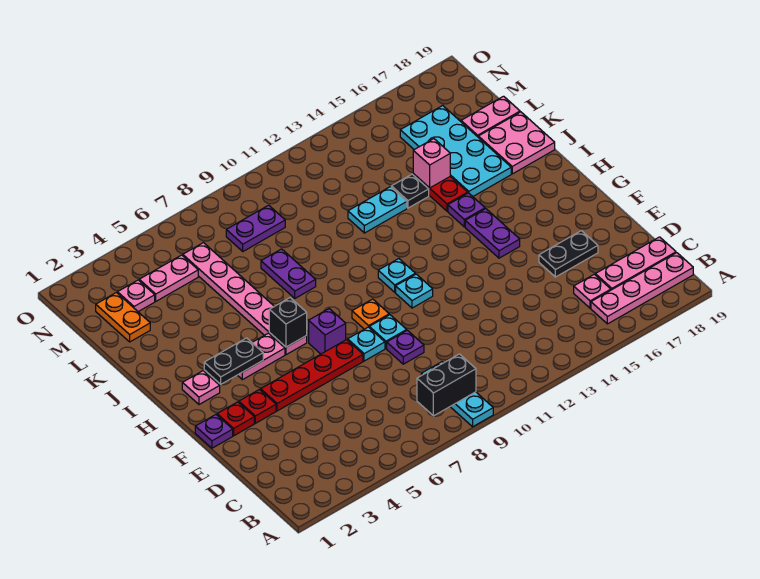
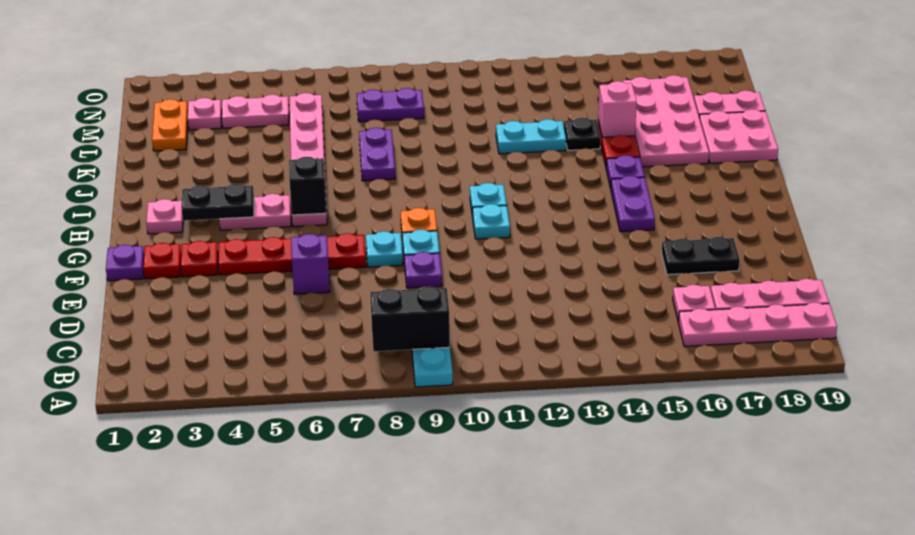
purple brick G7 level 1 -> purple brick E6 level 1
cyan plate J16:M17 level 1 -> pink plate J16:M17 level 1

